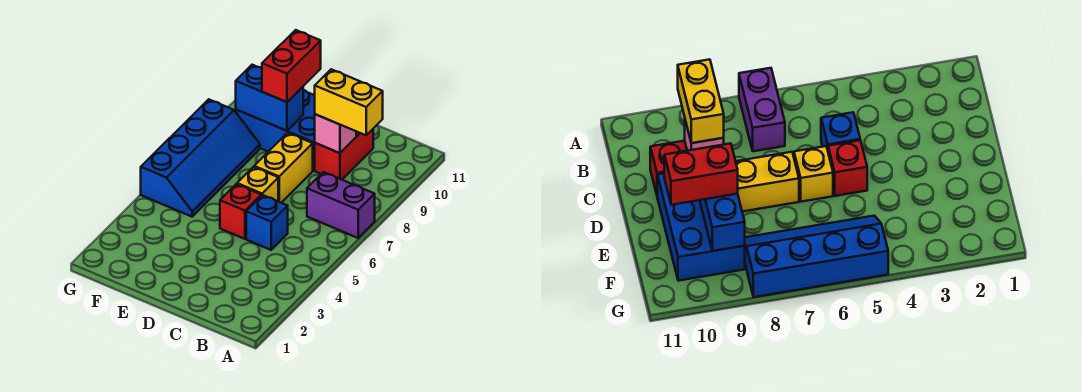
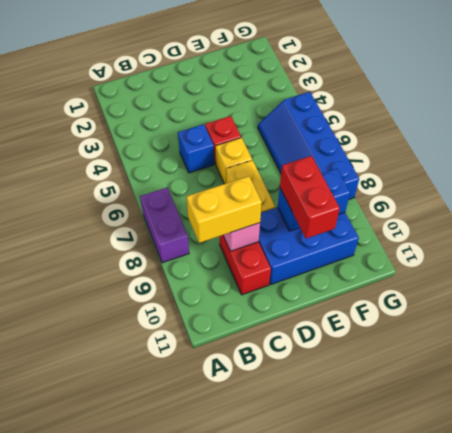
purple brick A7:B7 level 1 -> purple brick A7:A8 level 1

